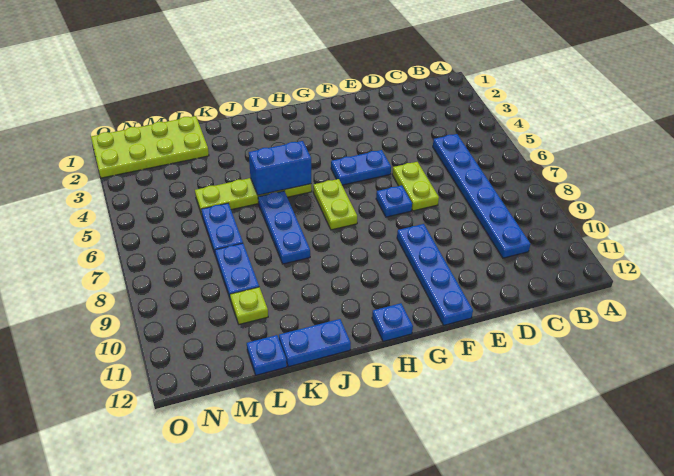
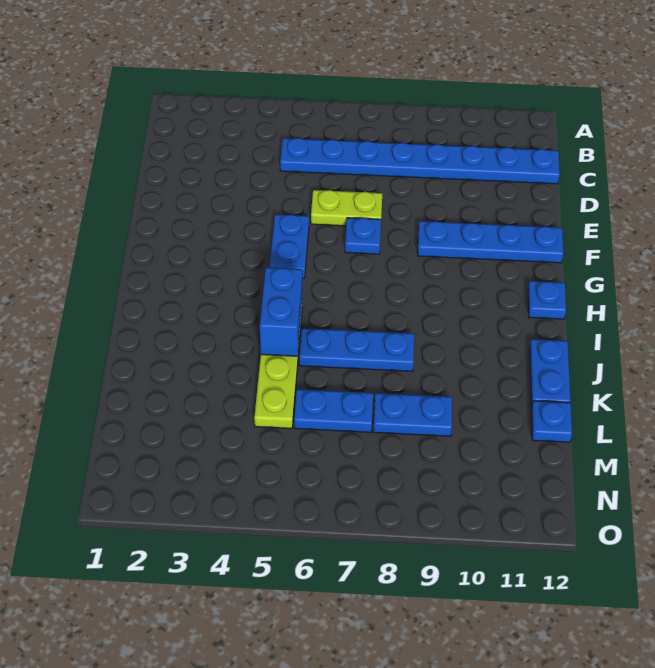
blue plate C5:C10 level 1 -> blue plate C5:C12 level 1
lime plate H6:H7 level 1 -> none
lime plate L1:O2 level 1 -> none
lime plate L10 level 1 -> none

